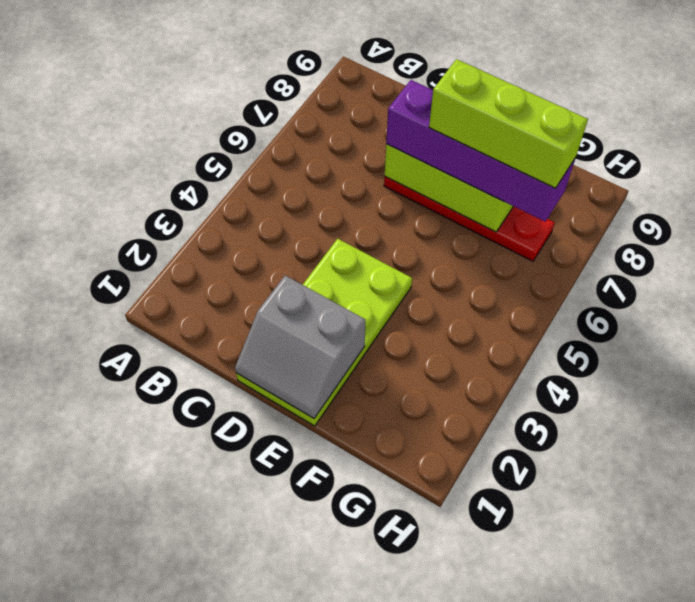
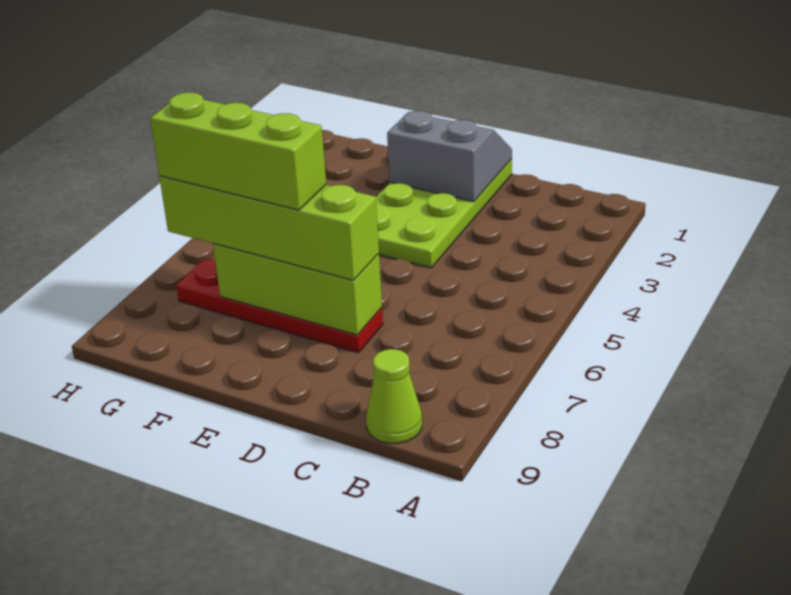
none -> lime cone B9 level 1
purple brick D7:G7 level 3 -> lime brick D7:G7 level 3

